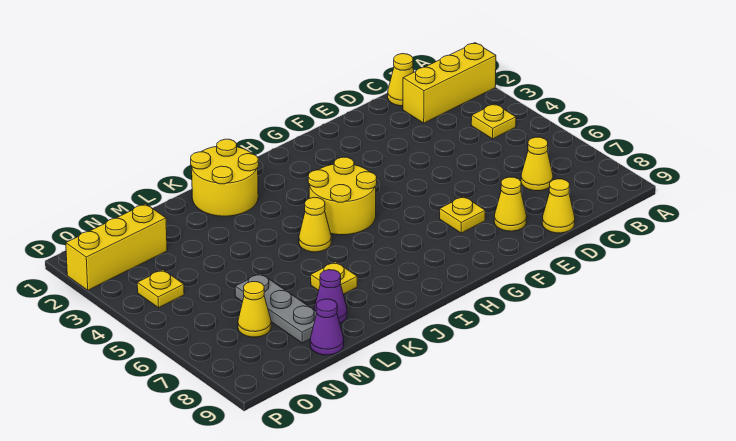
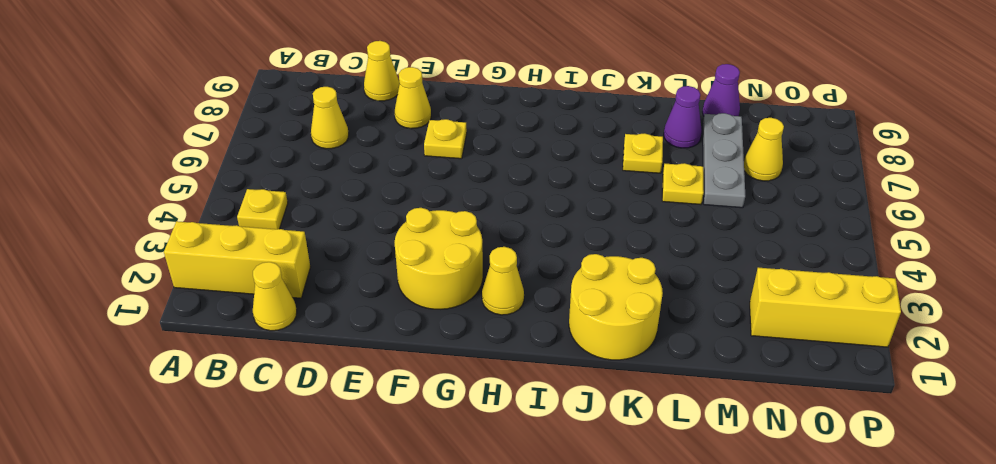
yellow round brick H4:I5 level 1 -> yellow round brick F2:G3 level 1
yellow cone J5 level 1 -> yellow cone H2 level 1
yellow plate O4 level 1 -> yellow plate L6 level 1

